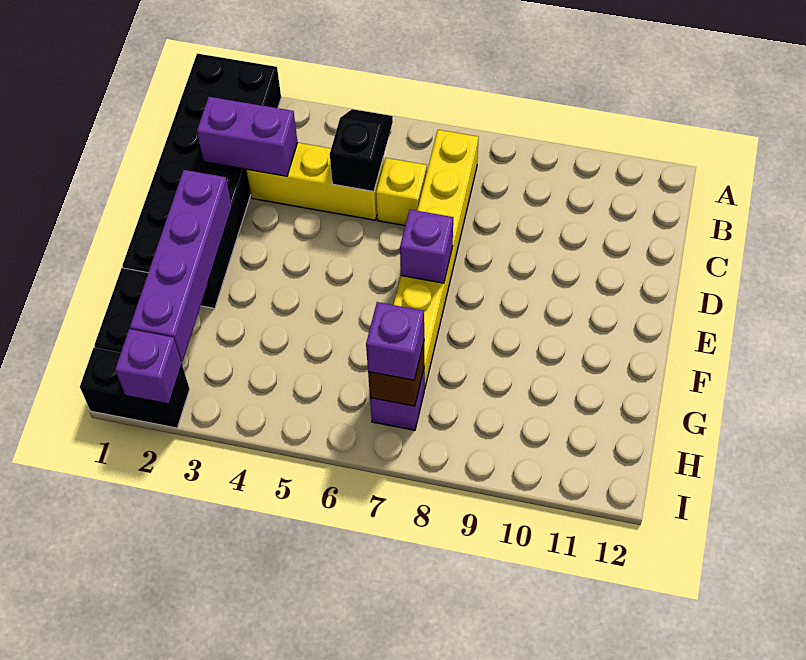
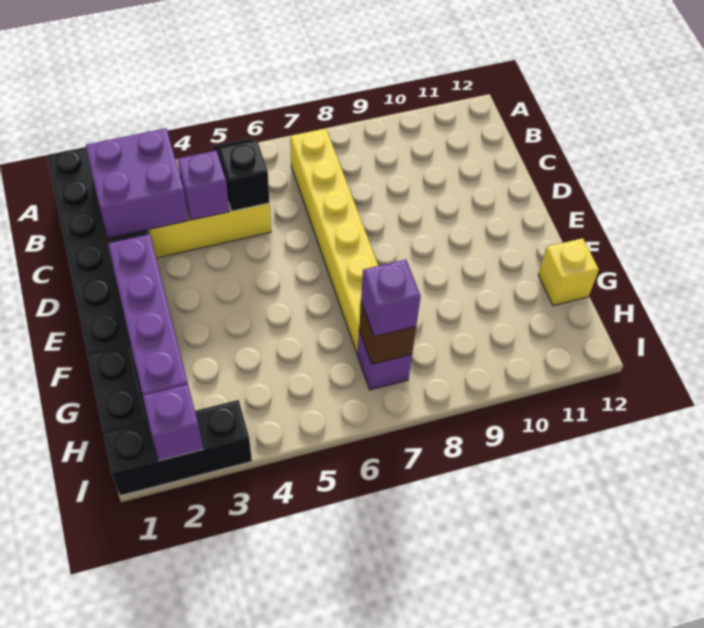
purple brick C2:C3 level 2 -> purple brick B2:C3 level 2
yellow brick C6 level 1 -> yellow brick G12 level 1
purple brick E7 level 2 -> purple brick C4 level 2
black brick I1:I2 level 1 -> black brick I1:I3 level 1

